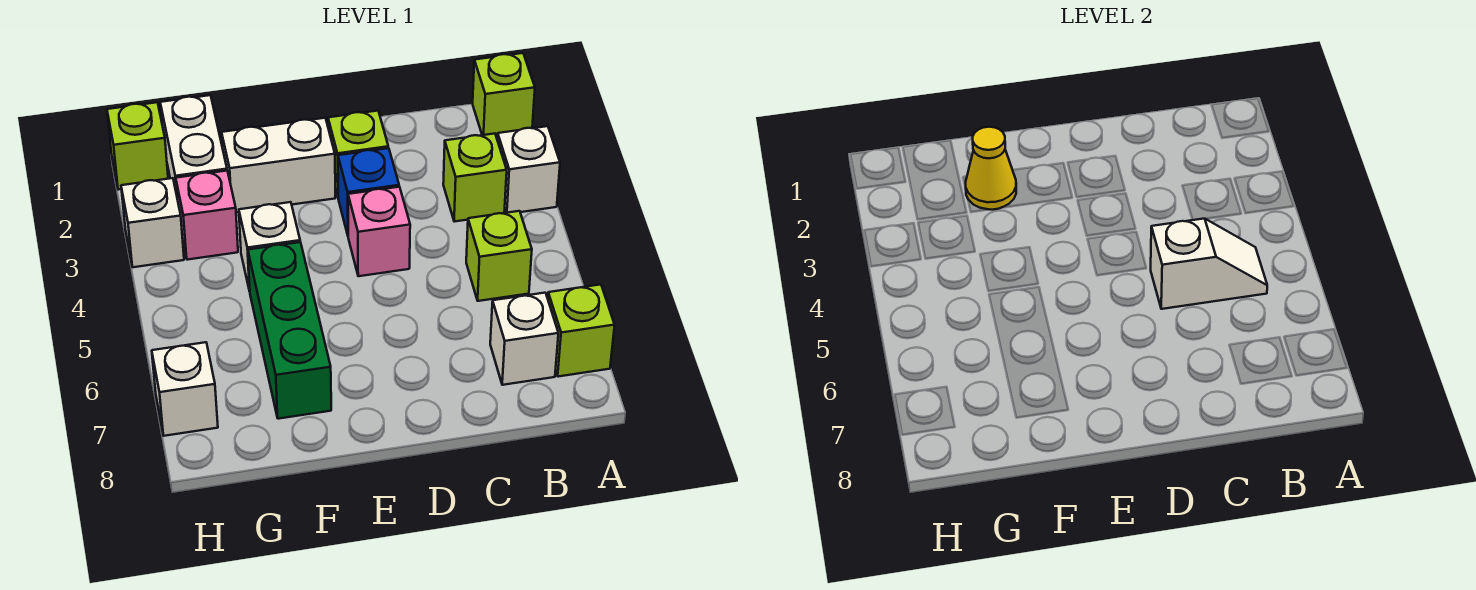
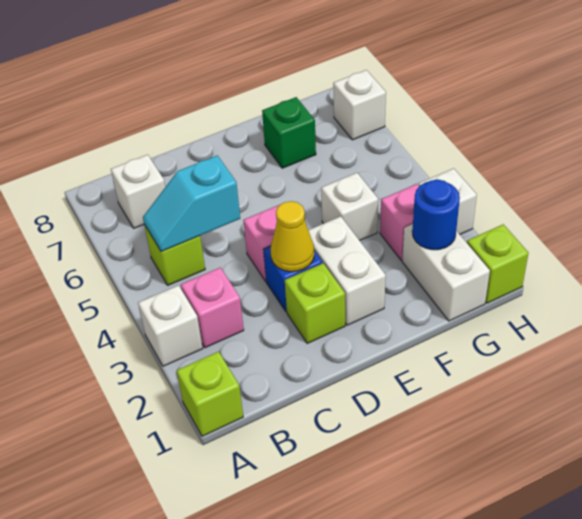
lime brick A7 level 1 -> none
lime brick B3 level 1 -> pink brick B3 level 1
white slope B5:C5 level 2 top C -> cyan slope B5:C5 level 2 top C
white brick E2:F2 level 1 -> white brick E2:E3 level 1
yellow cone F2 level 2 -> yellow cone D3 level 2
green brick F5:F7 level 1 -> green brick F7 level 1
none -> blue round brick G2 level 2

